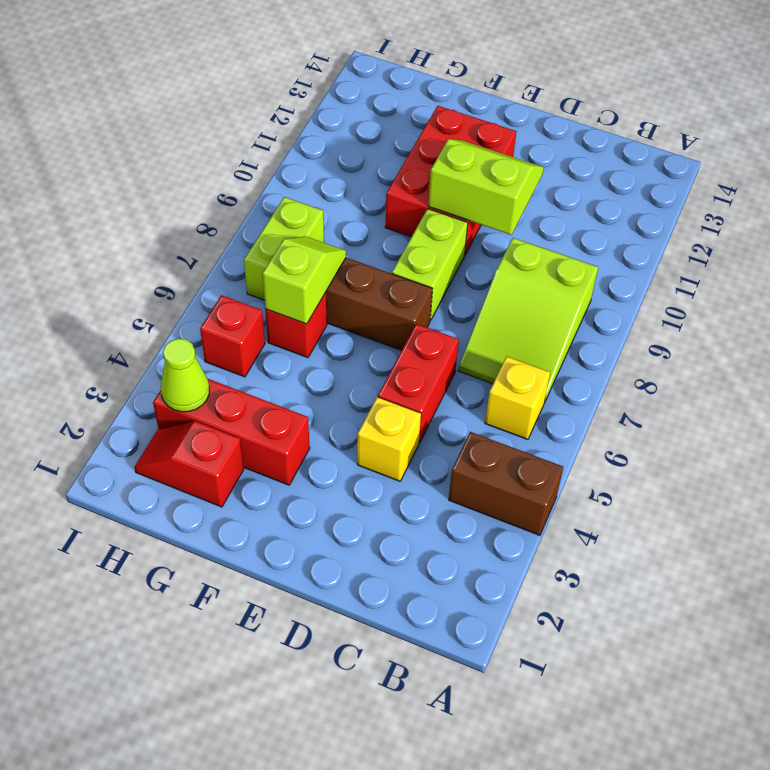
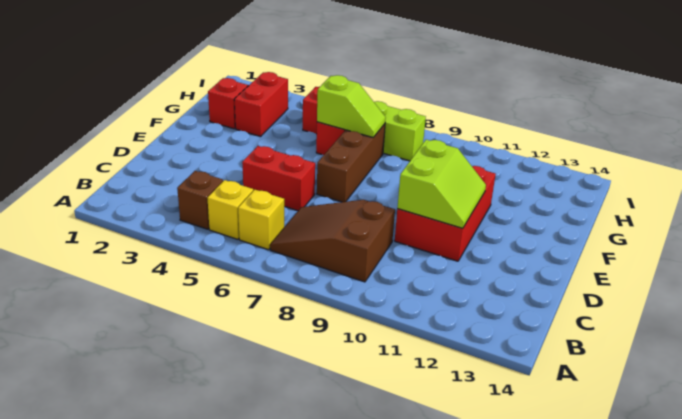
brown brick A4:B4 level 1 -> brown brick B4 level 1
lime slope B7:C9 level 1 top 9 -> brown slope B7:C9 level 1 top 9
yellow brick D4 level 1 -> yellow brick B5 level 1
lime brick E8:E9 level 1 -> none
red brick E10:F12 level 1 -> red brick D10:F11 level 1
red brick F3:H3 level 1 -> red brick G3:H3 level 1
lime cone H3 level 2 -> none

